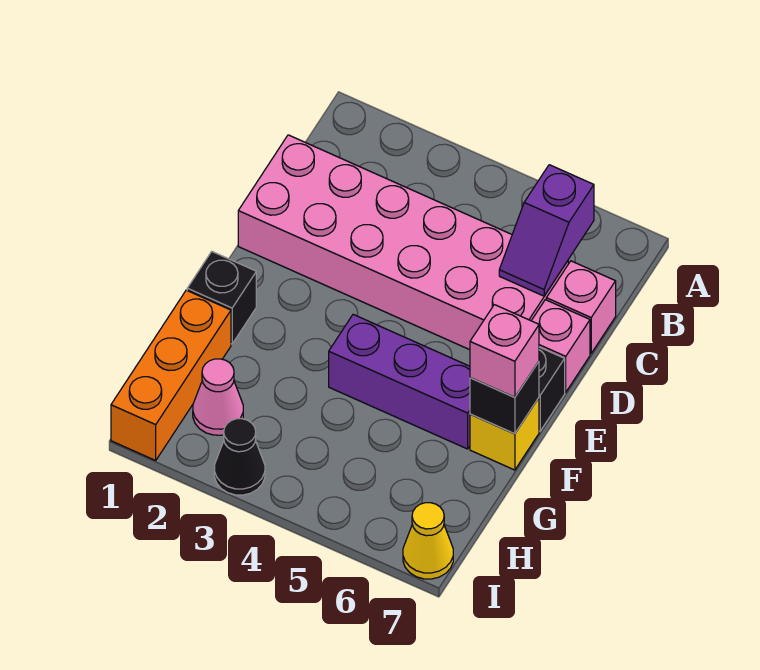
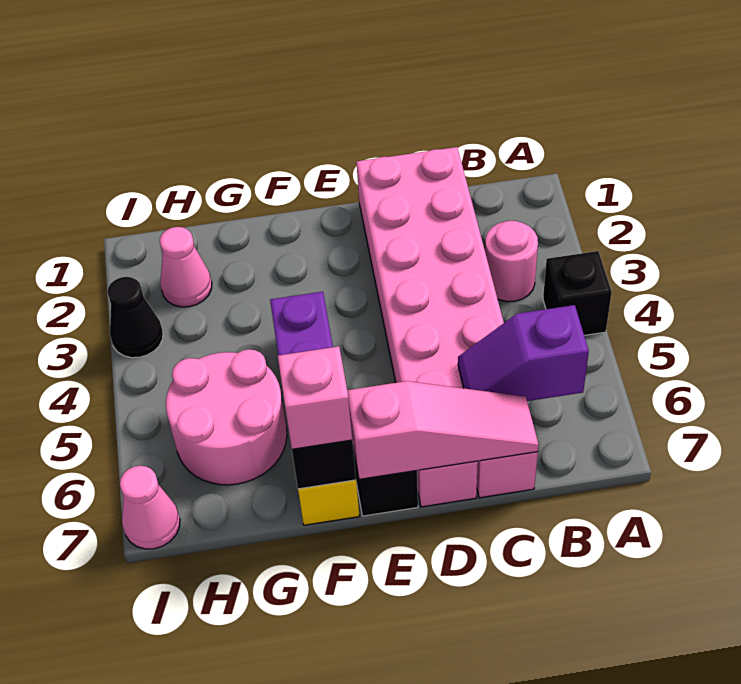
none -> pink round brick B3 level 1
none -> pink slope C7:E7 level 2 top E
black brick F1 level 1 -> black brick A4 level 1
orange brick G1:I1 level 1 -> none
none -> pink round brick G5:H6 level 1
yellow cone I7 level 1 -> pink cone I7 level 1

